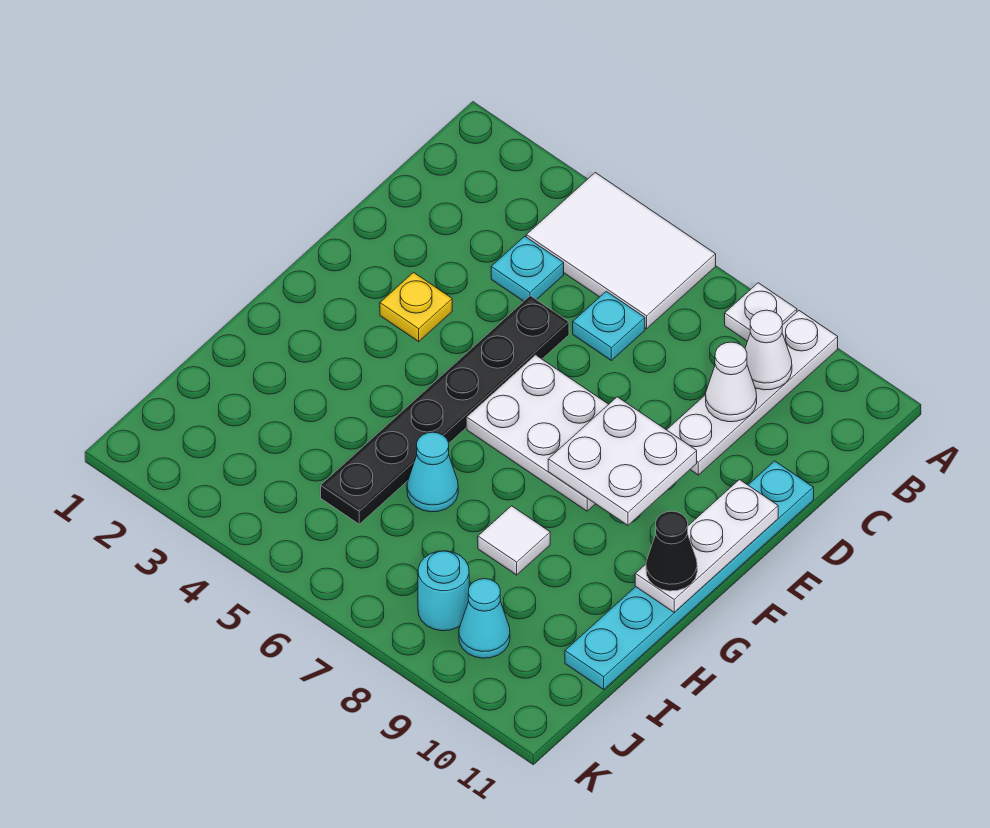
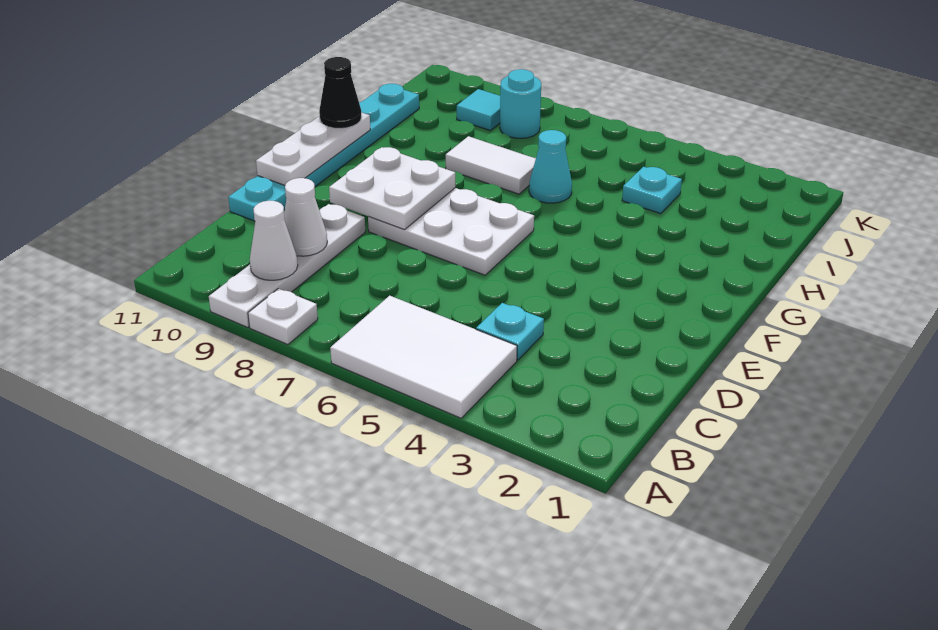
cyan plate C6 level 1 -> cyan plate I4 level 1
black plate D5:I5 level 1 -> none
yellow plate E3 level 1 -> none
white tile H8 level 1 -> white tile H7:H8 level 1
cyan cone J9 level 1 -> cyan tile J9 level 1

